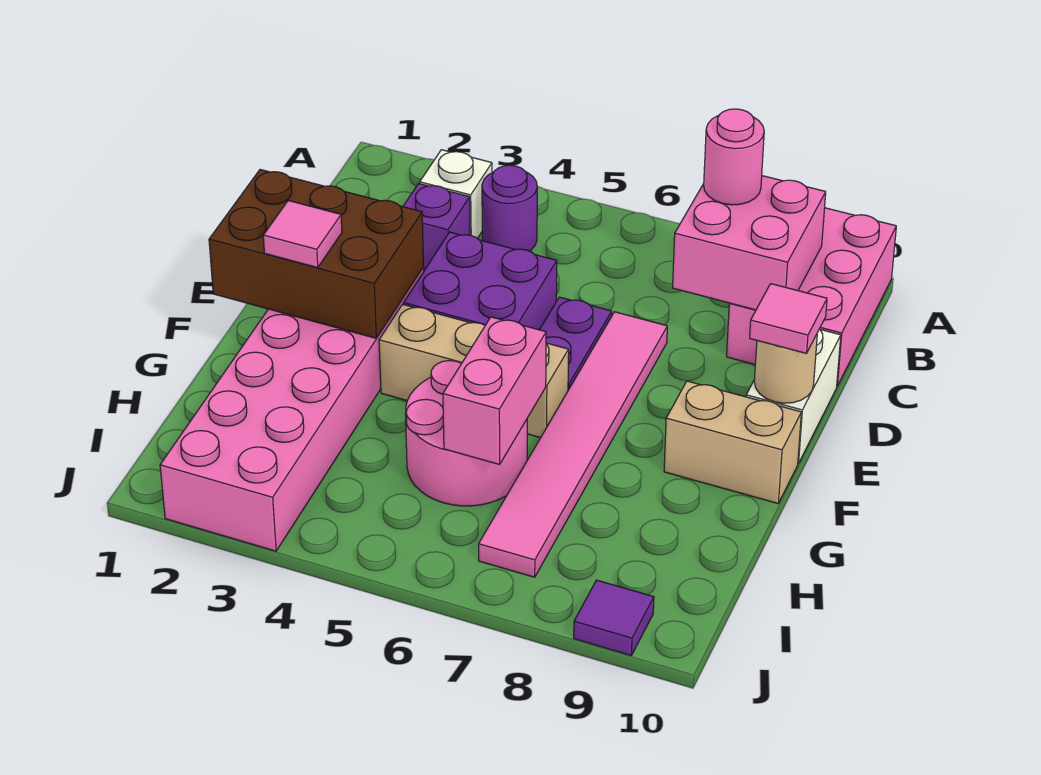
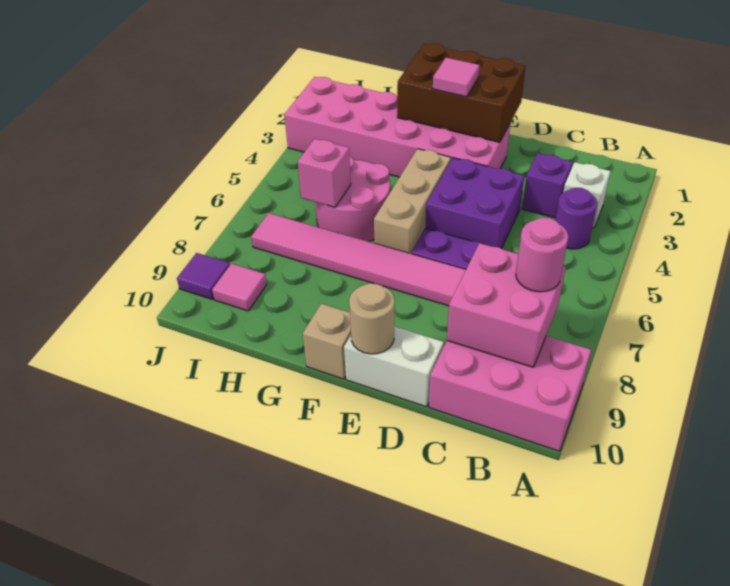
brown brick E1:F3 level 2 -> brown brick E1:G2 level 2
pink tile E10 level 3 -> pink tile I9 level 1
tan brick F9:F10 level 1 -> tan brick F10 level 1
pink brick G6:H6 level 2 -> pink brick H6 level 2

